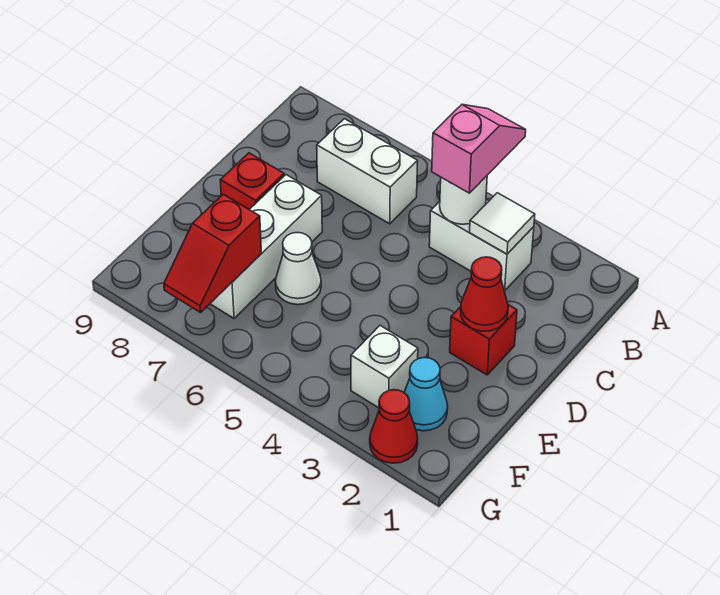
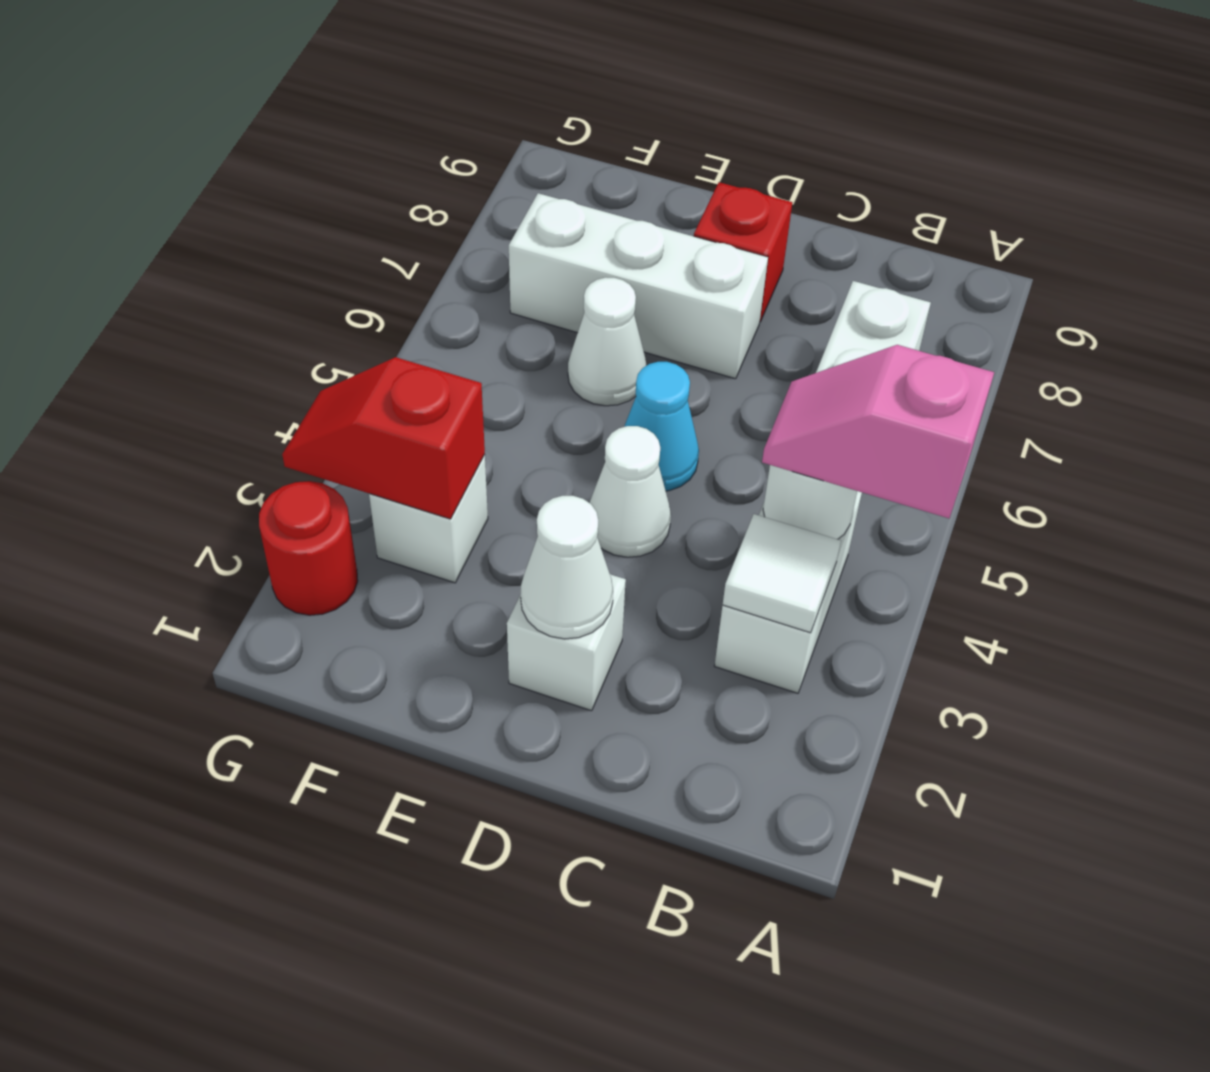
pink slope A4:B4 level 3 top B -> pink slope A4:B4 level 3 top A
red brick D2 level 1 -> white brick D2 level 1
red cone D2 level 2 -> white cone D2 level 2
none -> white cone D4 level 1
cyan cone F2 level 1 -> cyan cone D5 level 1
red slope F7:G7 level 2 top F -> red slope F3:G3 level 2 top F
red cone G2 level 1 -> red round brick G2 level 1

